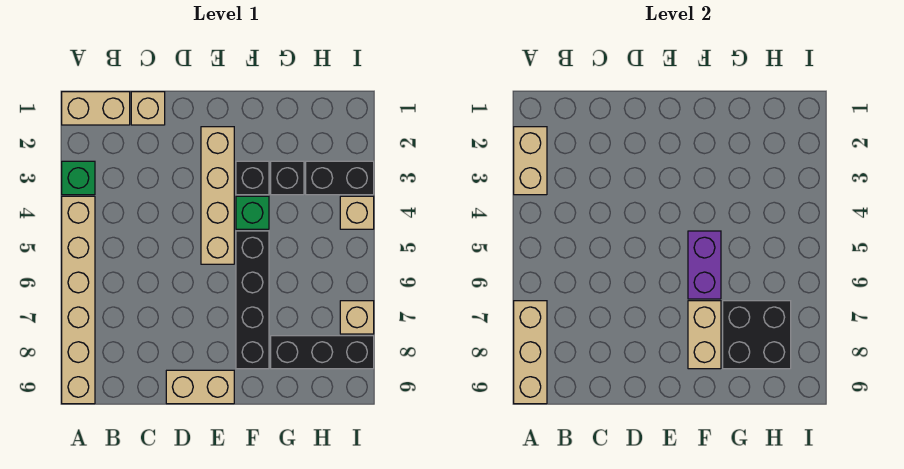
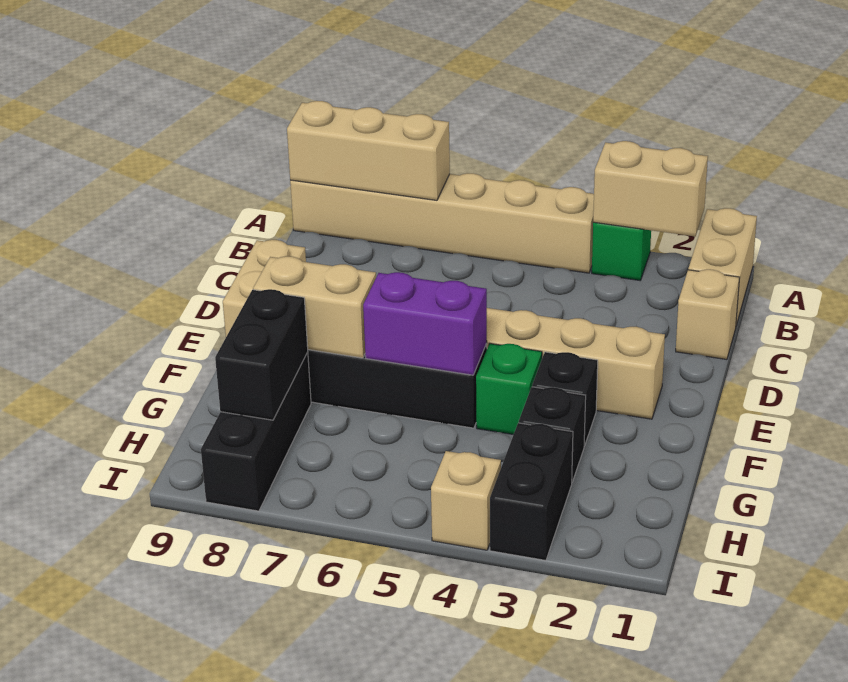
black brick G7:H8 level 2 -> black brick G8:H8 level 2
tan brick I7 level 1 -> none

